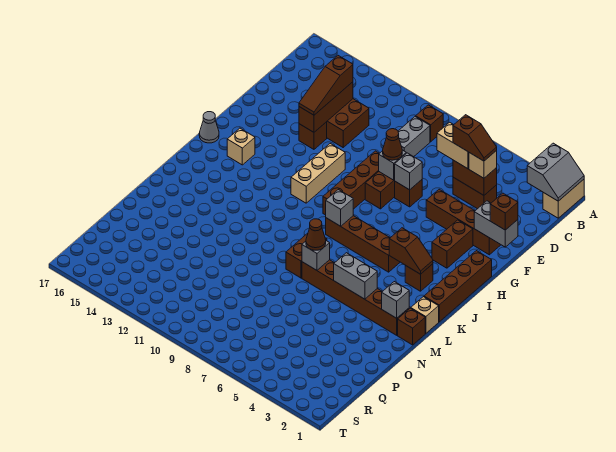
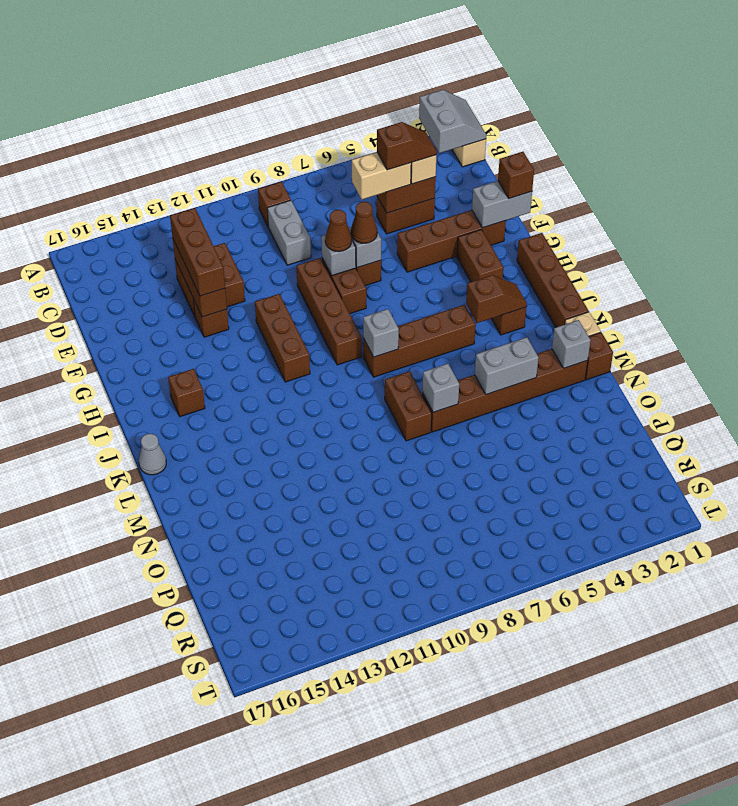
brown slope D13:F13 level 3 top D -> brown brick D13:F13 level 3
tan brick G11:I11 level 1 -> brown brick G11:I11 level 1
tan brick I15 level 1 -> brown brick I15 level 1
grey cone I17 level 1 -> grey cone K17 level 1
brown cone M7 level 3 -> brown cone F7 level 3

